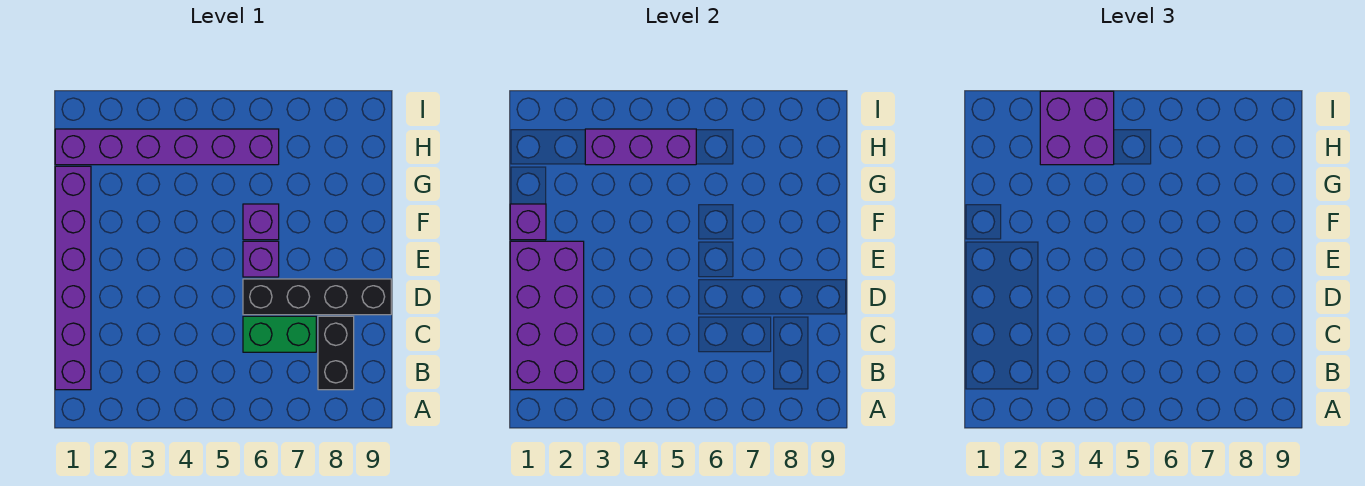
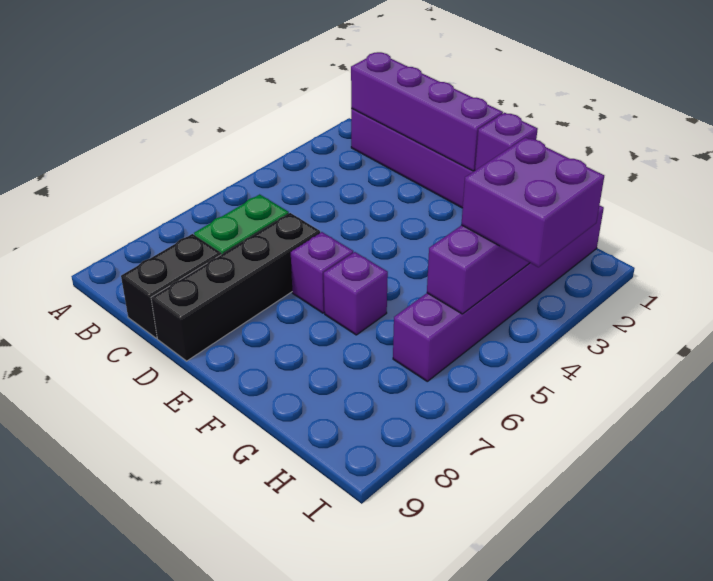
purple brick B1:E2 level 2 -> purple brick B1:E1 level 2
black brick B8:C8 level 1 -> black brick C8:C9 level 1

